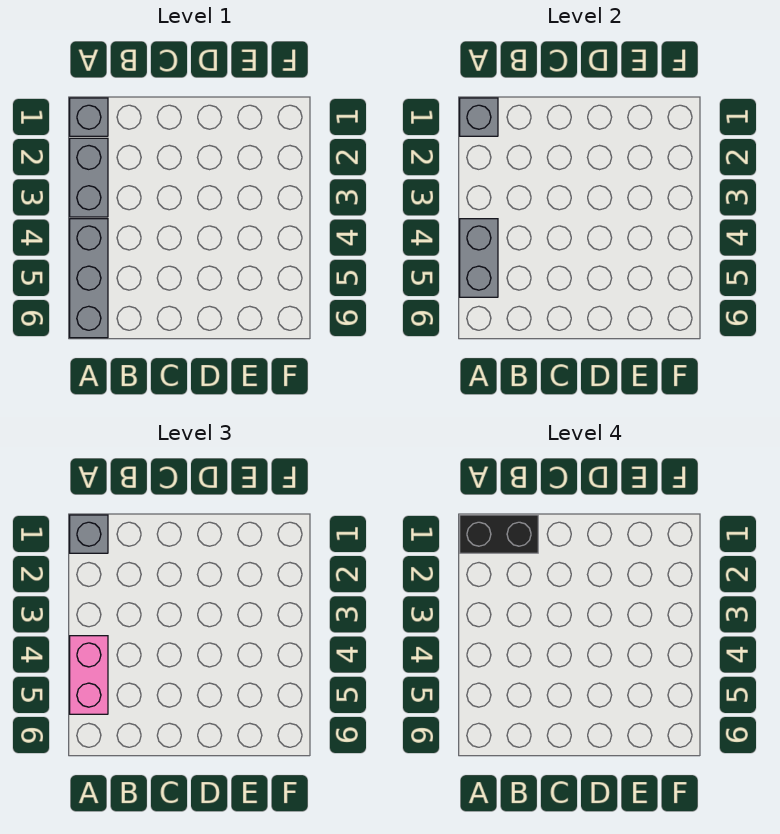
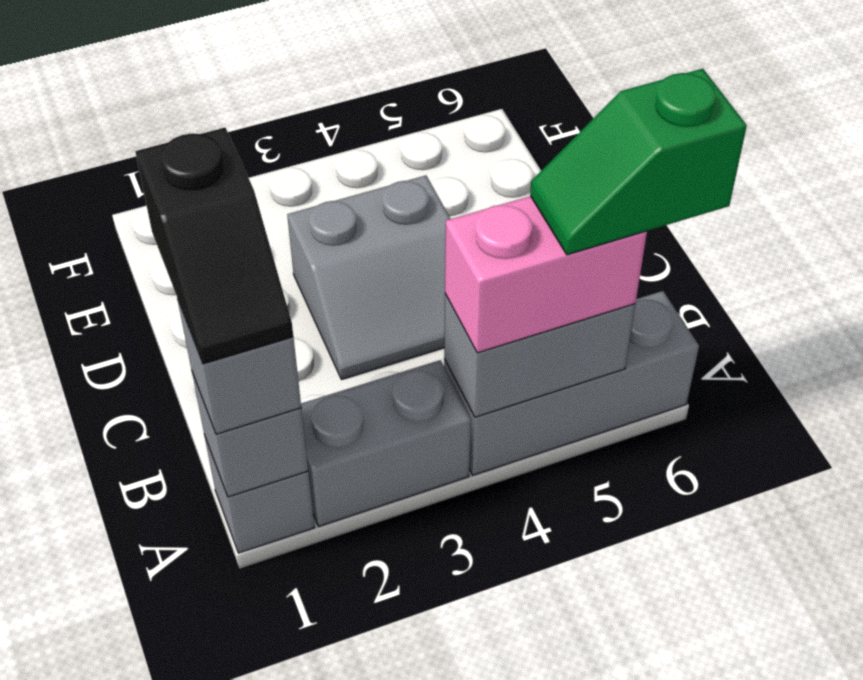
black brick A1:B1 level 4 -> black slope A1:B1 level 4 top B
none -> green slope A5:A6 level 4 top 6
none -> grey slope C3:D4 level 1 top D

